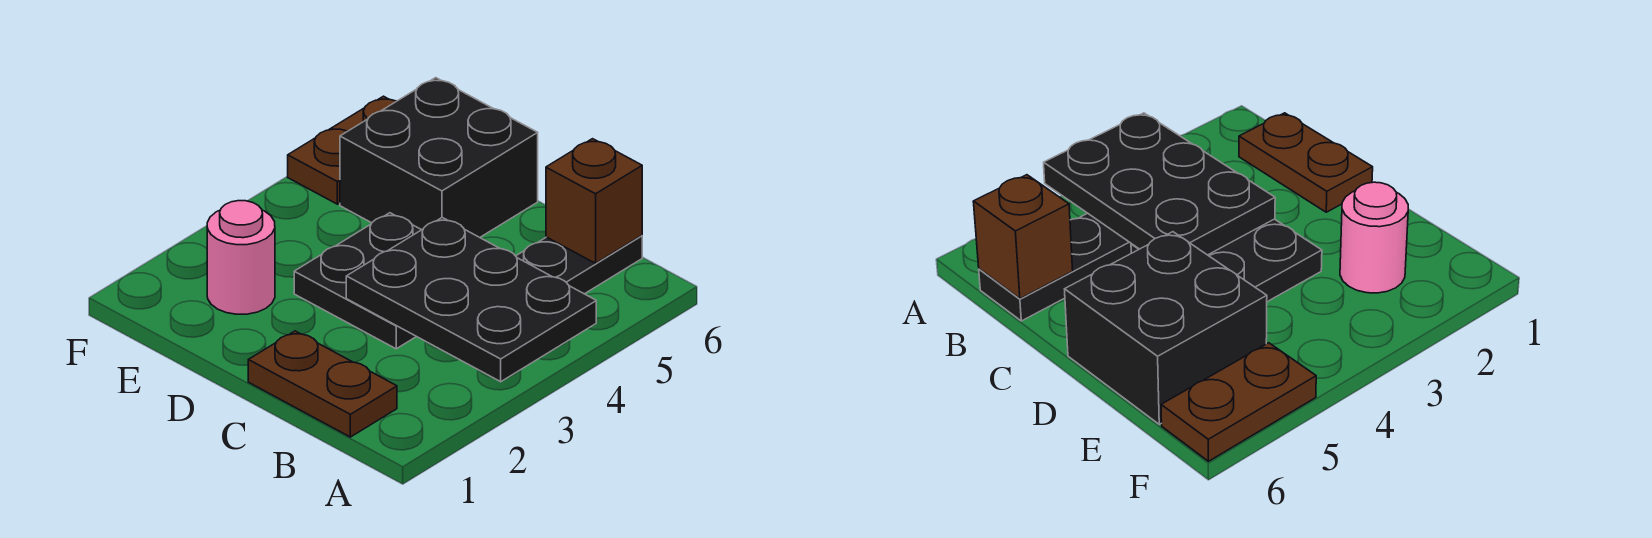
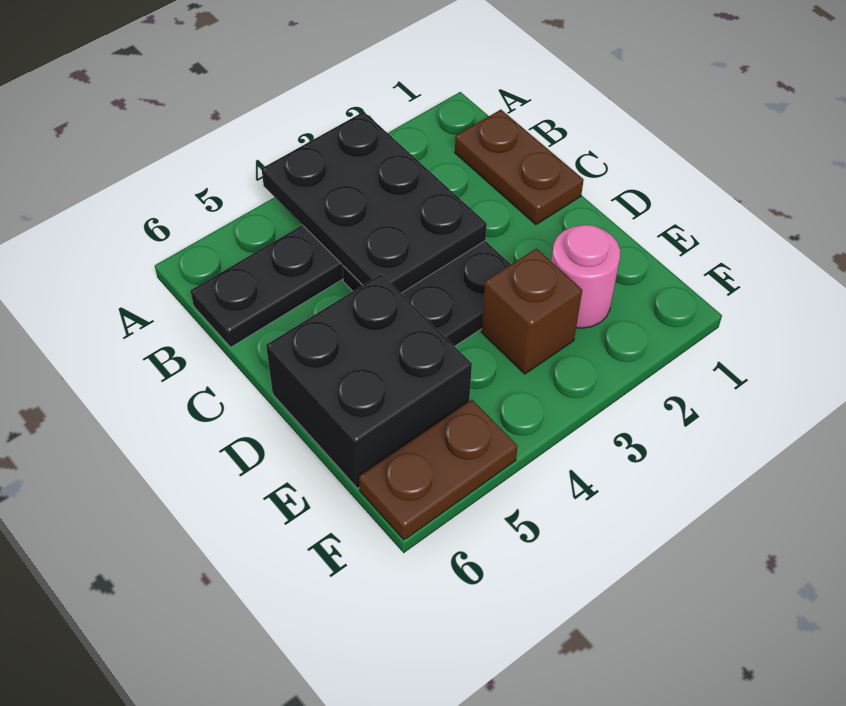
brown brick B6 level 2 -> brown brick E3 level 1

